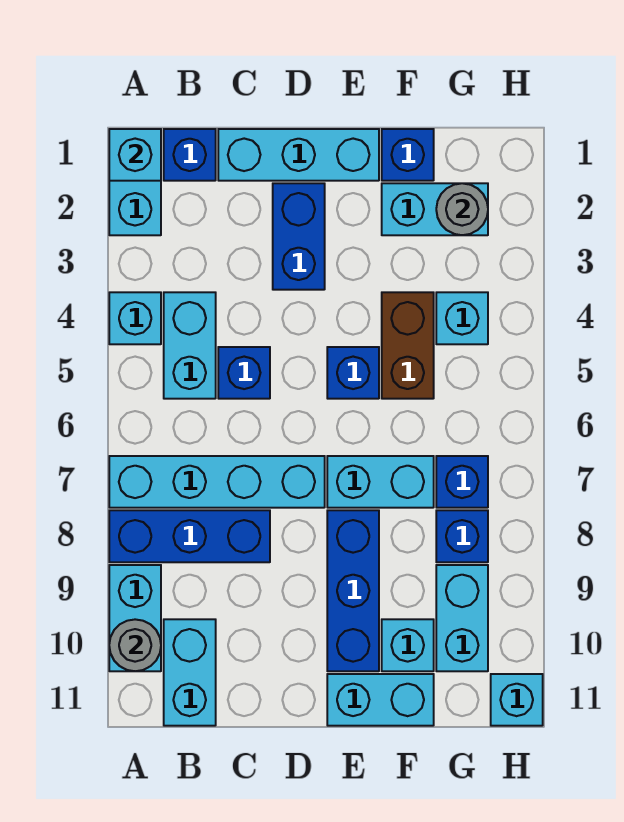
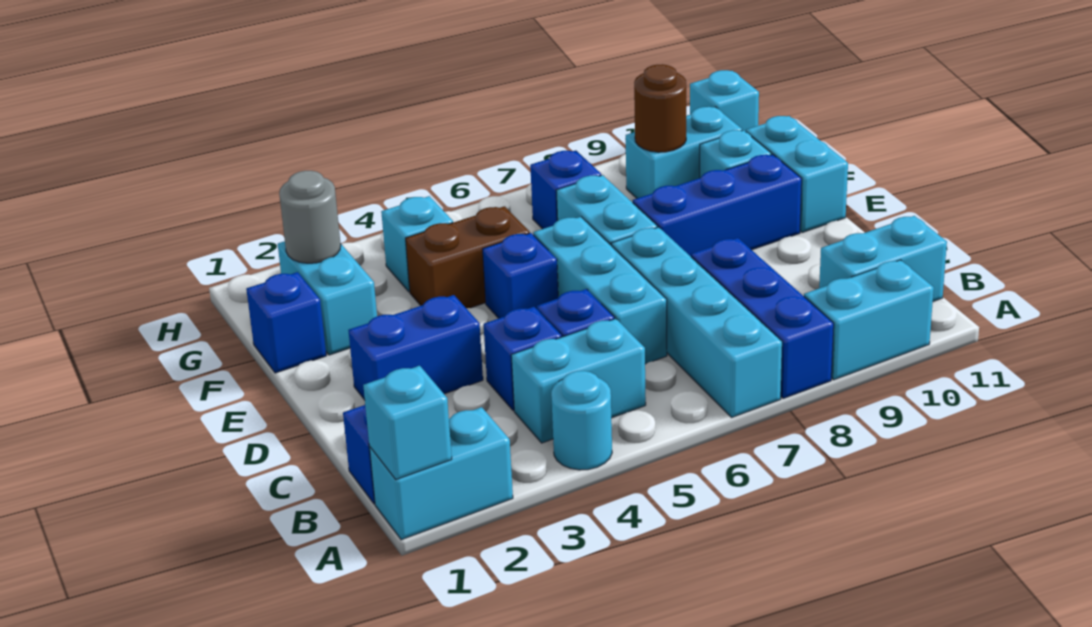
cyan brick A4 level 1 -> cyan round brick A4 level 1
grey round brick A10 level 2 -> none
cyan brick C1:E1 level 1 -> cyan brick C6:E6 level 1
blue brick G8 level 1 -> blue brick C4 level 1
none -> brown round brick G9 level 2

